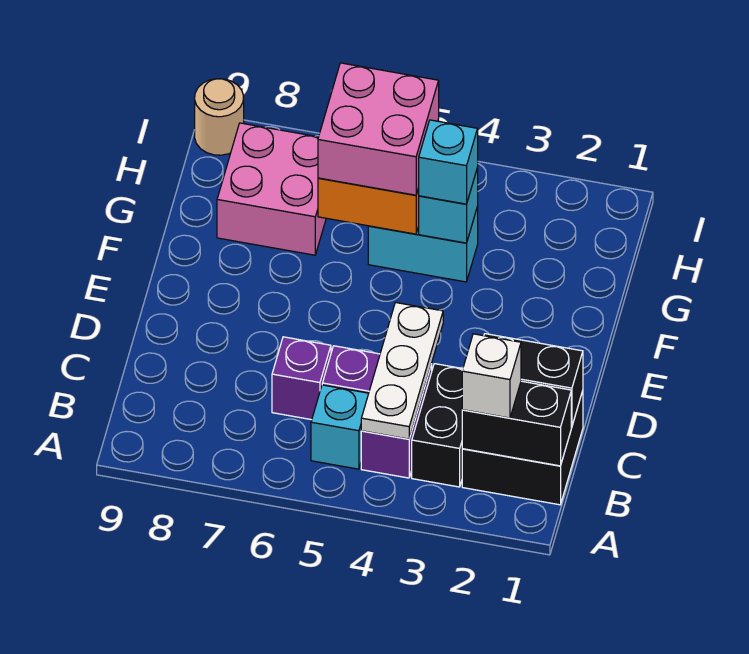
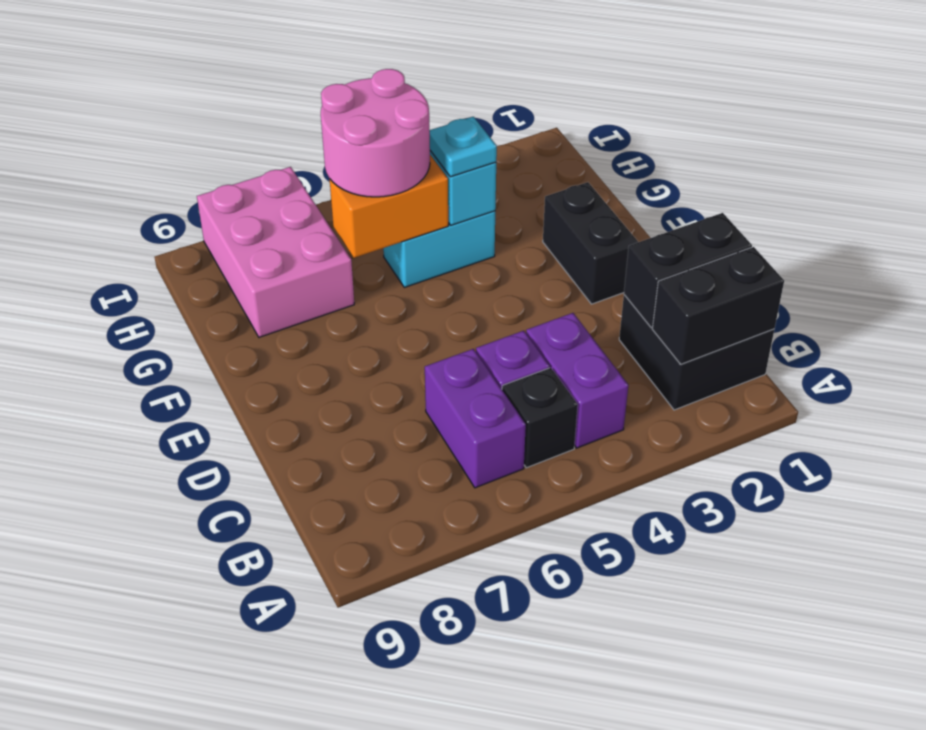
white brick B2 level 3 -> none
black brick B3:C3 level 1 -> black brick E2:F2 level 1
white plate B4:D4 level 2 -> none
cyan brick B5 level 1 -> black brick B5 level 1
purple brick C6 level 1 -> purple brick B6:C6 level 1
cyan brick G4 level 3 -> cyan plate G4 level 3
pink brick G5:H6 level 3 -> pink round brick G5:H6 level 3
pink brick G7:H8 level 1 -> pink brick G7:I8 level 1
tan round brick I9 level 1 -> none

